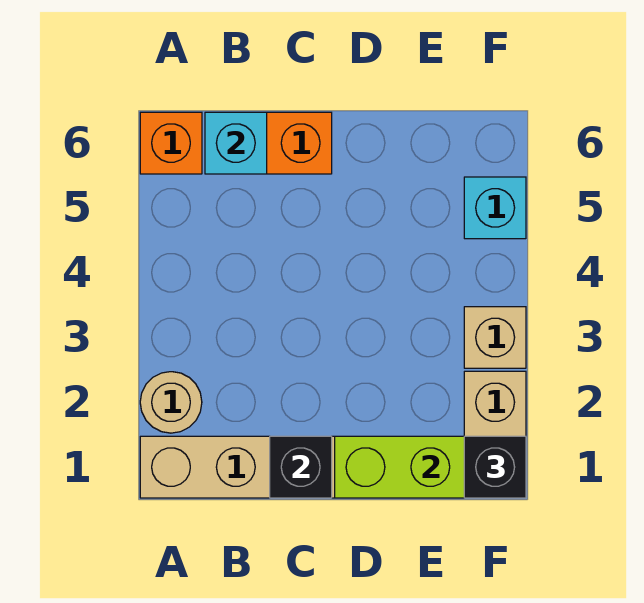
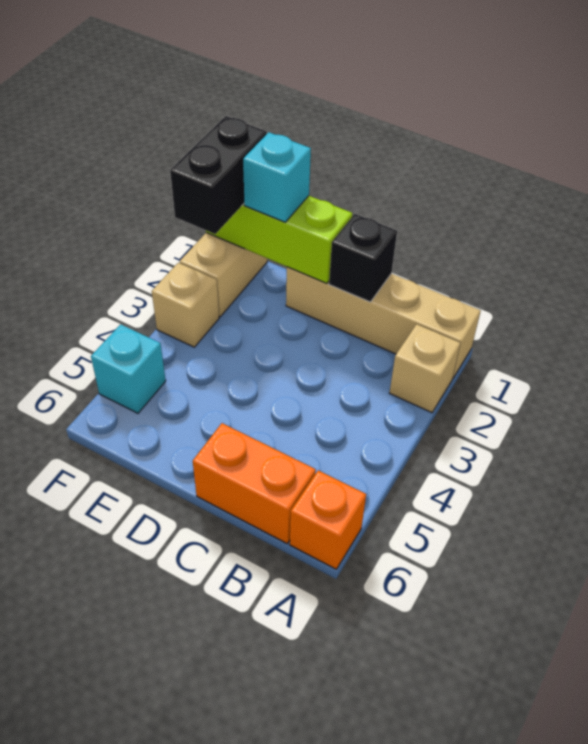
tan round brick A2 level 1 -> tan brick A2 level 1
cyan brick B6 level 2 -> cyan brick E1 level 3
black brick F1 level 3 -> black brick F1:F2 level 3

